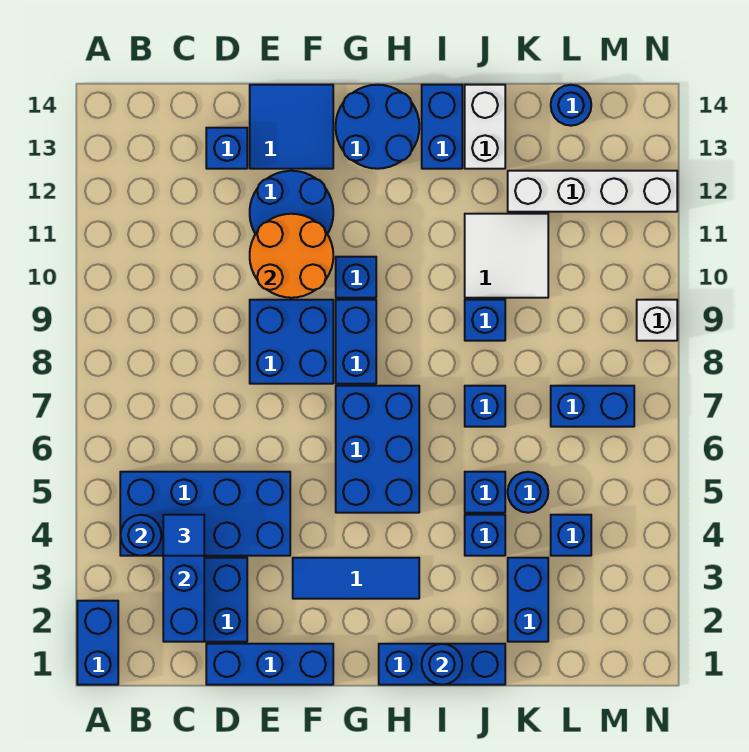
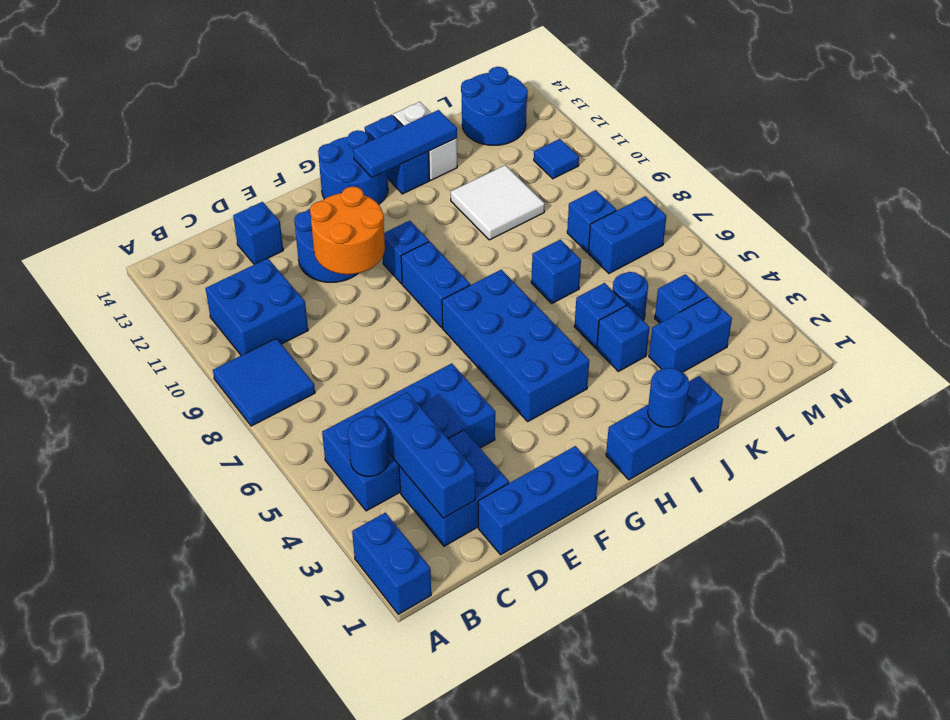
blue tile C4 level 3 -> blue tile M11 level 1
blue brick E8:F9 level 1 -> blue brick B10:C11 level 1
blue tile E13:F14 level 1 -> blue tile A8:B9 level 1
blue tile F3:H3 level 1 -> blue tile H13:J13 level 2
blue brick G5:H7 level 1 -> blue brick G4:H7 level 1
blue brick J9 level 1 -> blue brick L8 level 1
blue brick K2:K3 level 1 -> blue brick K3:L3 level 1
white brick K12:N12 level 1 -> none
blue round brick L14 level 1 -> blue round brick L13:M14 level 1
white brick N9 level 1 -> none

